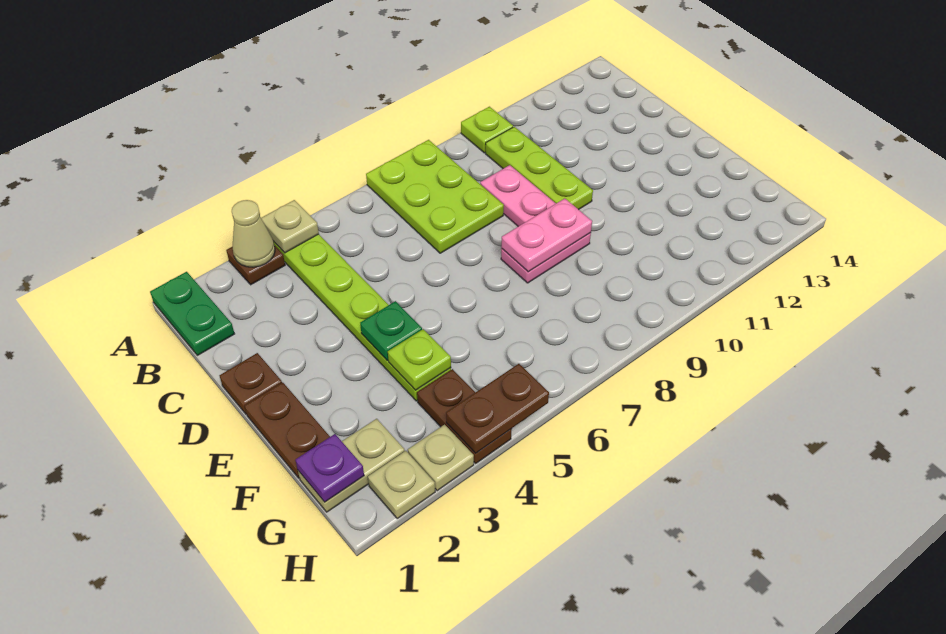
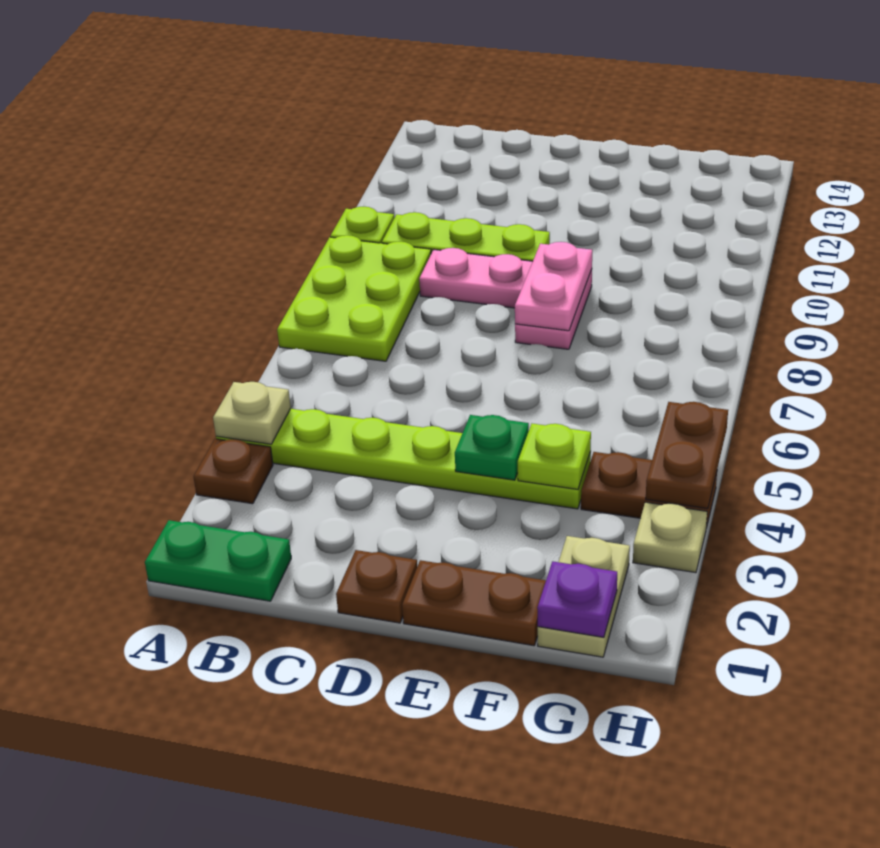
tan cone A3 level 2 -> none
lime plate A7:C8 level 1 -> lime plate A7:B9 level 1
tan plate H2 level 1 -> none

